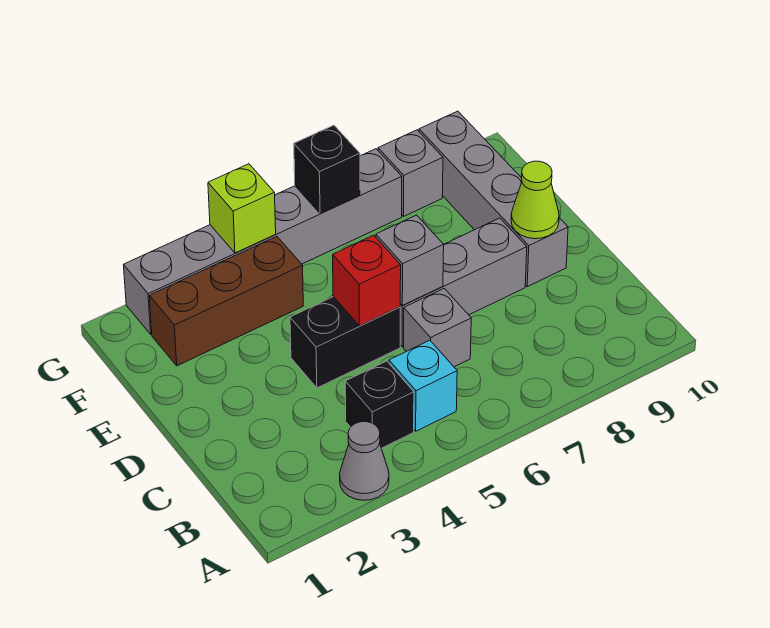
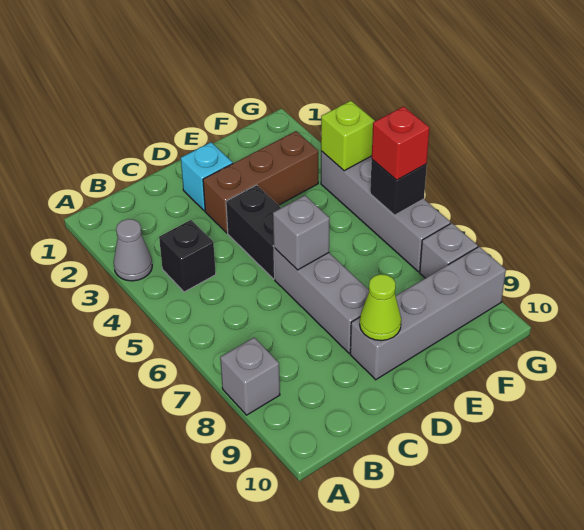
cyan brick B5 level 1 -> cyan brick D2 level 1
grey brick C6 level 1 -> grey brick A8 level 1
red brick D5 level 2 -> red brick G6 level 3
brown brick F2:F4 level 1 -> brown brick D3:F3 level 1
grey brick G2:G7 level 1 -> grey brick G4:G7 level 1

